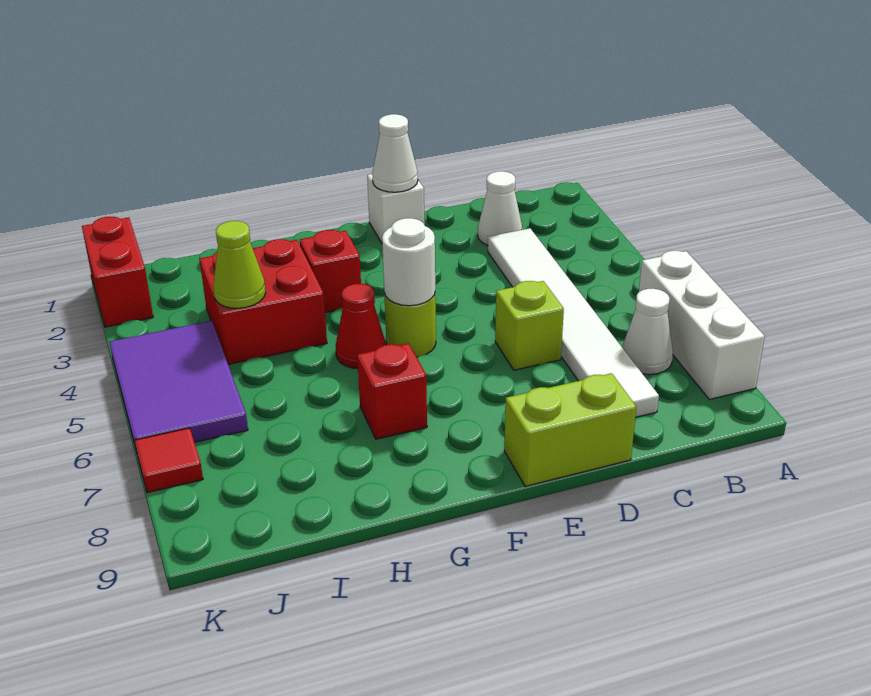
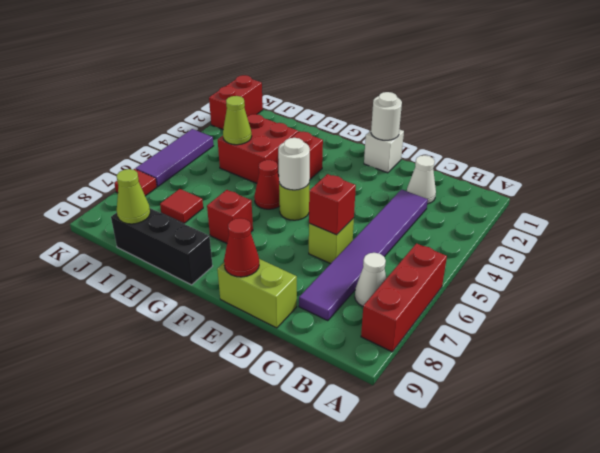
white brick A6:A8 level 1 -> red brick A6:A8 level 1
white tile C3:C8 level 1 -> purple tile C3:C8 level 1
none -> red brick D6 level 2
white cone E1 level 2 -> white round brick E1 level 2
none -> red cone E9 level 2
none -> black brick G9:I9 level 1
none -> red tile I7 level 1
none -> lime cone I9 level 2
purple tile J4:K6 level 1 -> purple tile K4:K6 level 1

